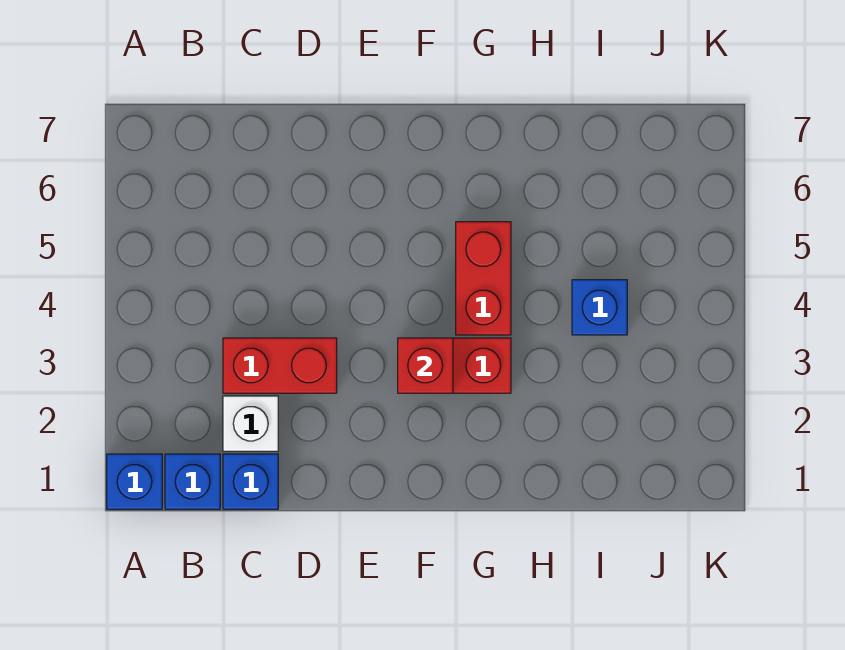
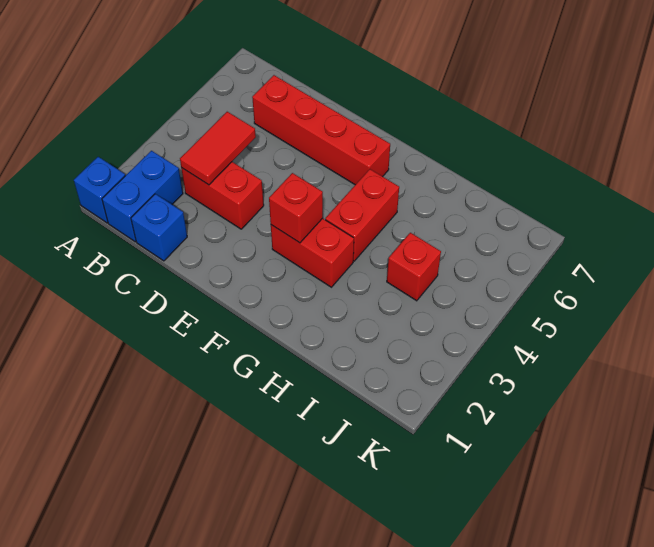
blue brick B1 level 1 -> blue brick B1:B2 level 1
white brick C2 level 1 -> none
none -> red tile C3:C4 level 2
none -> red brick C6:F6 level 1
blue brick I4 level 1 -> red brick I4 level 1

